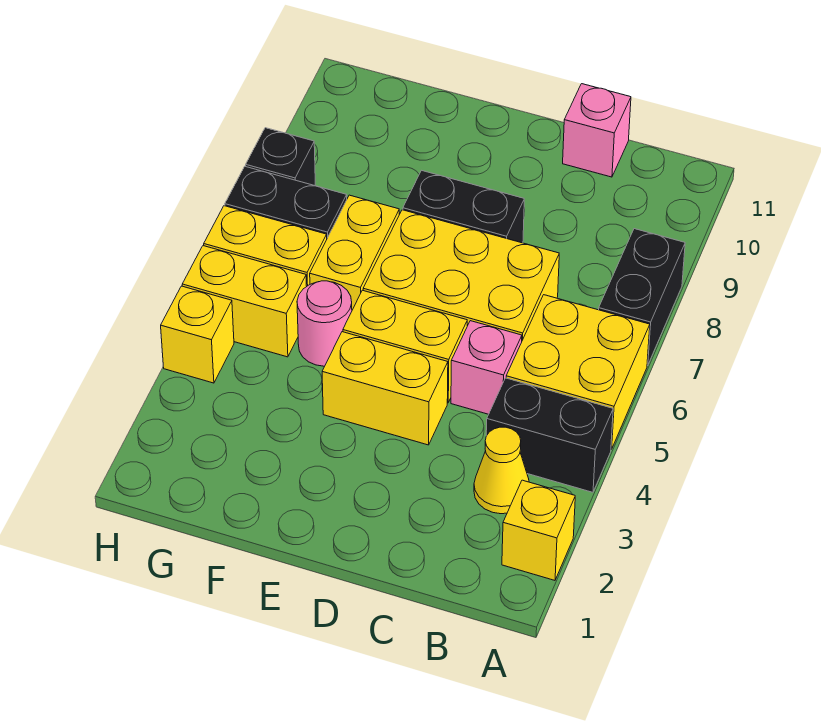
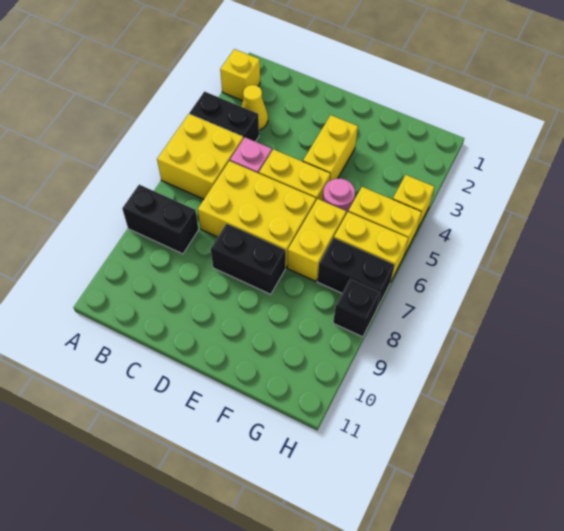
black brick A7:A8 level 1 -> black brick A8:B8 level 1
pink brick C11 level 1 -> none
yellow brick D4:E4 level 1 -> yellow brick E3:E4 level 1

